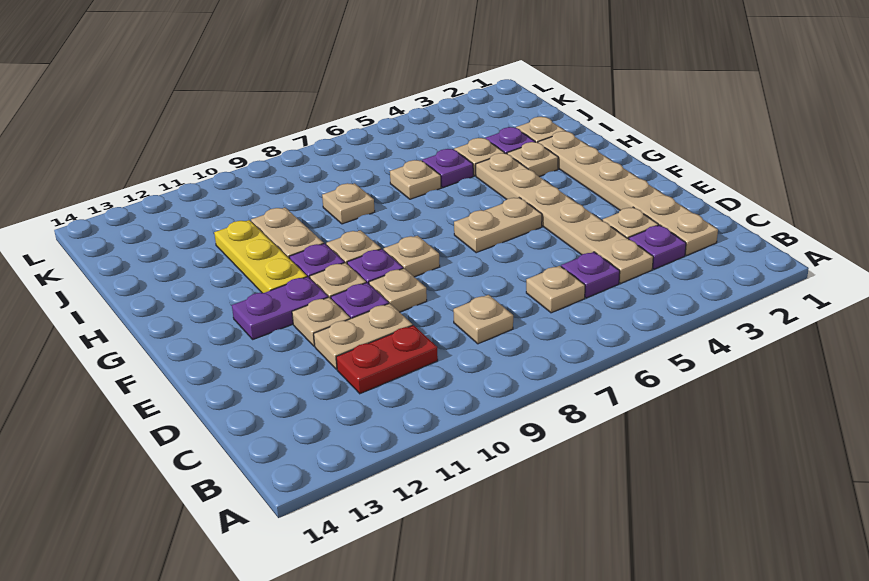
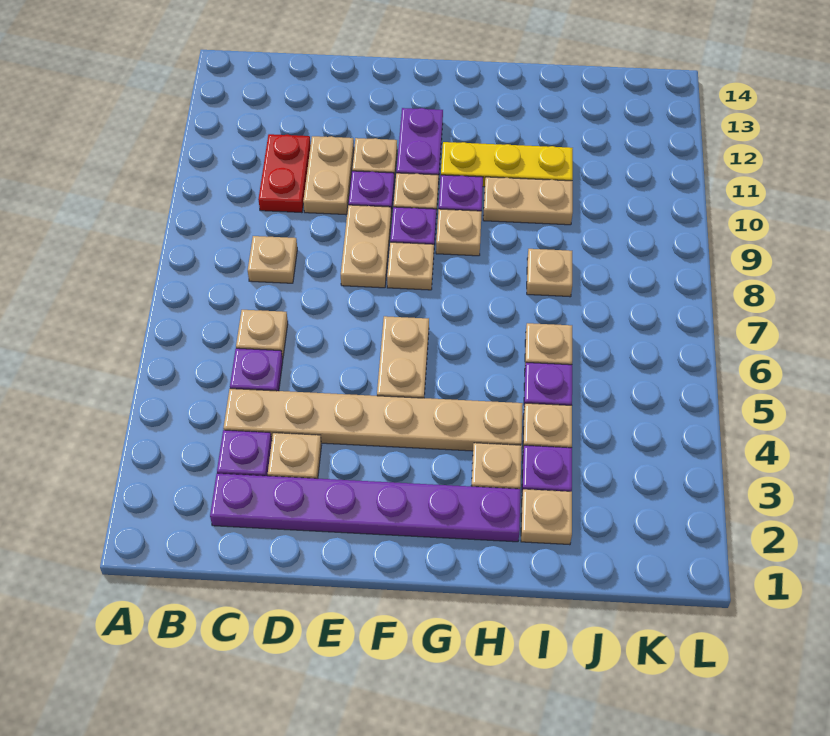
tan plate C2:H2 level 1 -> purple plate C2:H2 level 1
tan plate E9 level 1 -> tan plate E8:E9 level 1

